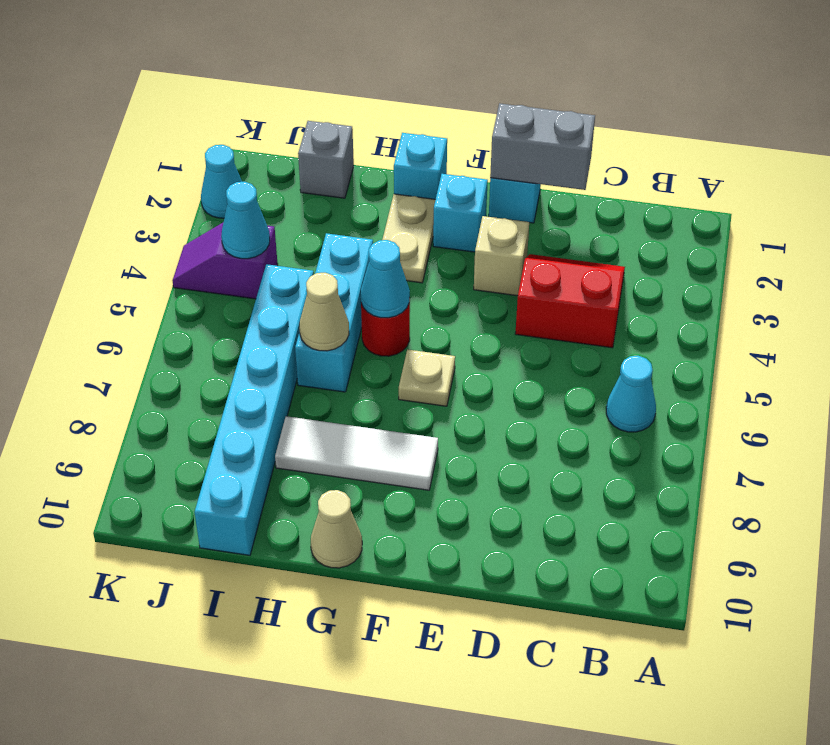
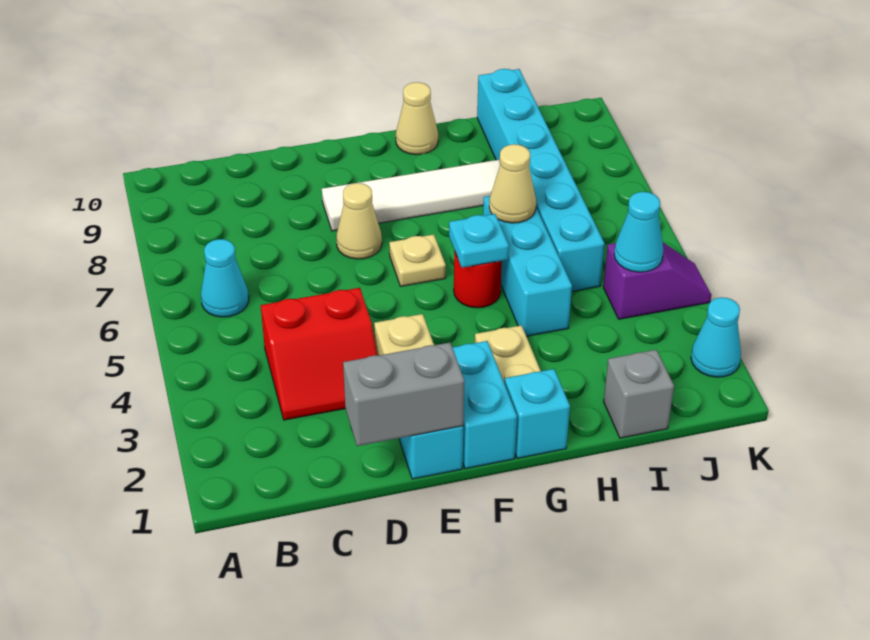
none -> tan cone E7 level 1
cyan brick F2 level 1 -> cyan brick F1:F2 level 1
white tile F8:H8 level 1 -> white tile E8:H8 level 1
cyan cone G5 level 2 -> cyan plate G5 level 2

